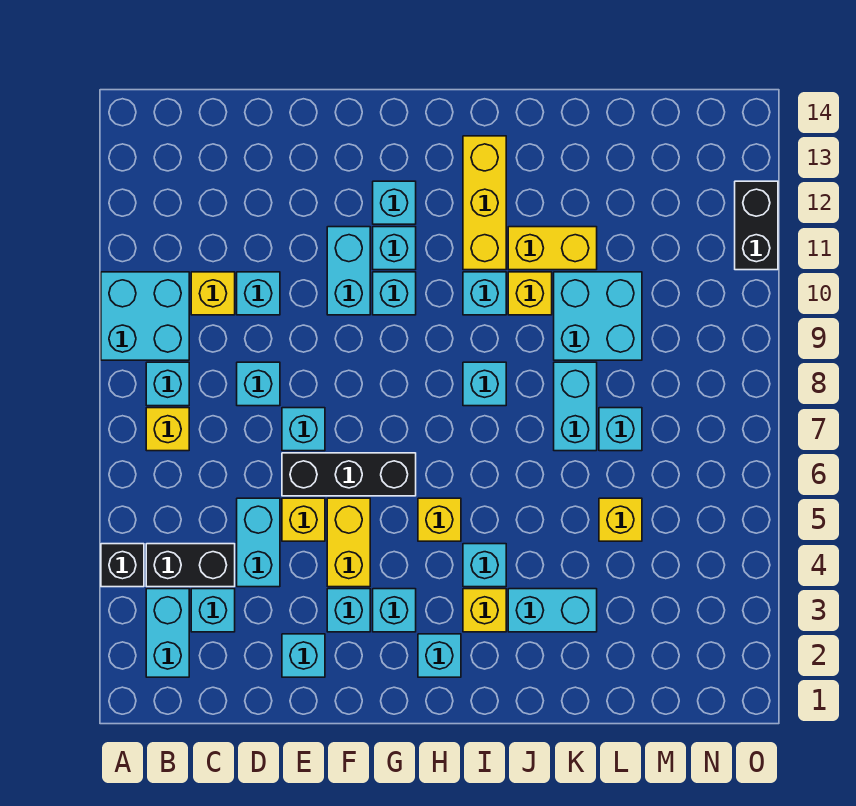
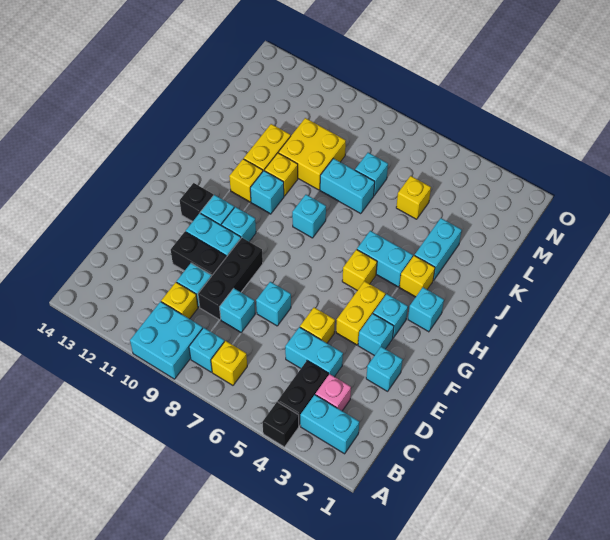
cyan brick C3 level 1 -> pink brick C3 level 1
black brick E6:G6 level 1 -> black brick D9:F9 level 1
yellow brick F4:F5 level 1 -> yellow brick F4:G4 level 1
cyan brick G12 level 1 -> black brick G12 level 1
cyan brick I4 level 1 -> cyan brick I4:I5 level 1
yellow brick I11:I13 level 1 -> yellow brick I11 level 1
cyan brick K9:L10 level 1 -> yellow brick K9:L10 level 1
black brick O11:O12 level 1 -> black brick E10:E11 level 1

